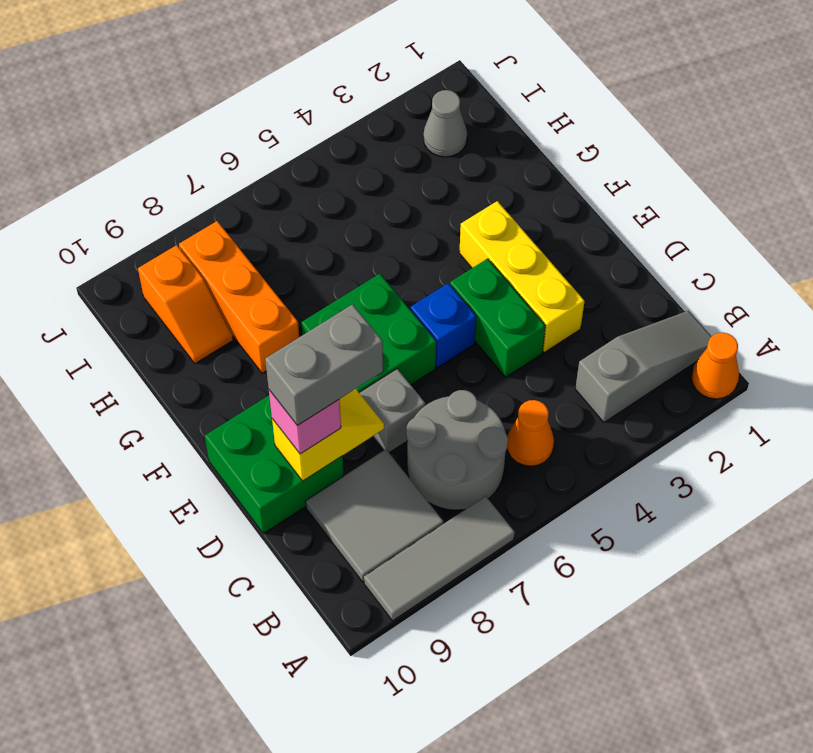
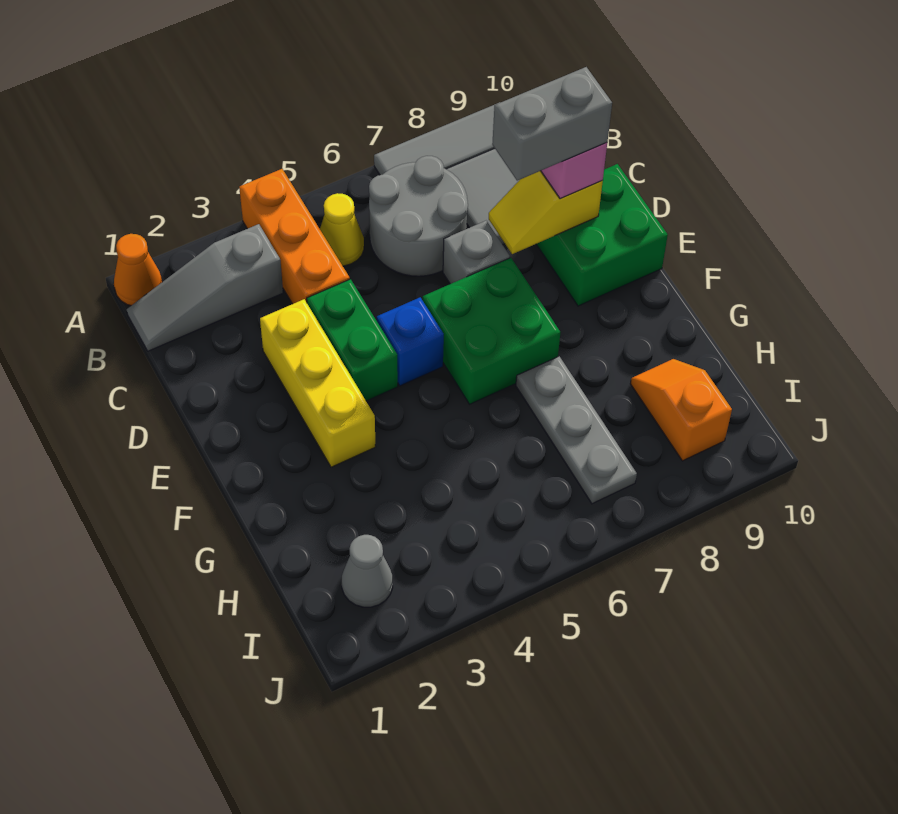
orange cone B5 level 1 -> yellow cone B5 level 1
none -> grey plate G7:I7 level 1
orange brick G8:I8 level 1 -> orange brick A4:C4 level 1

